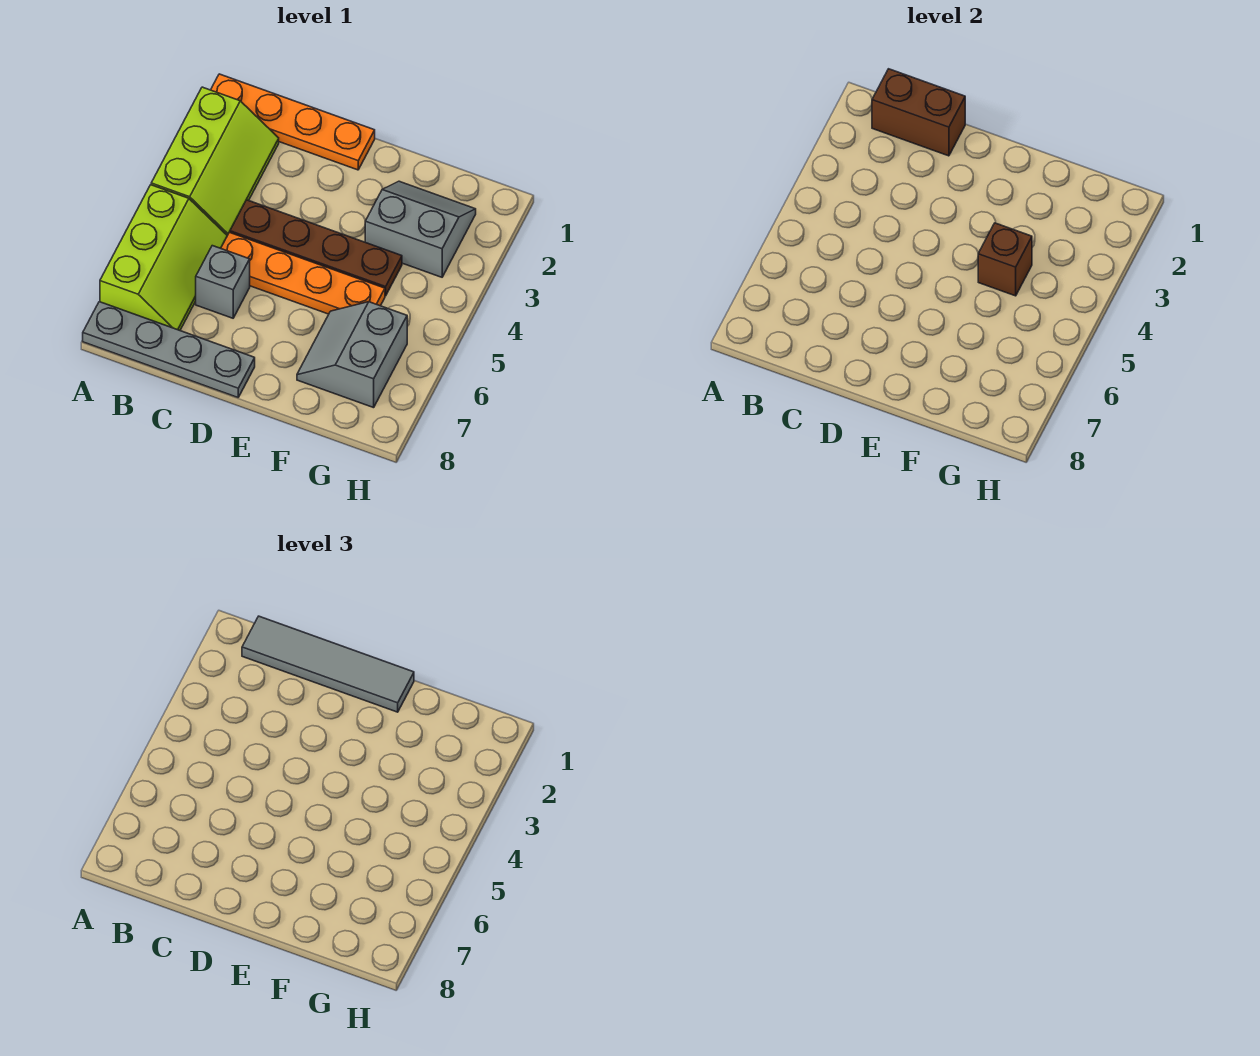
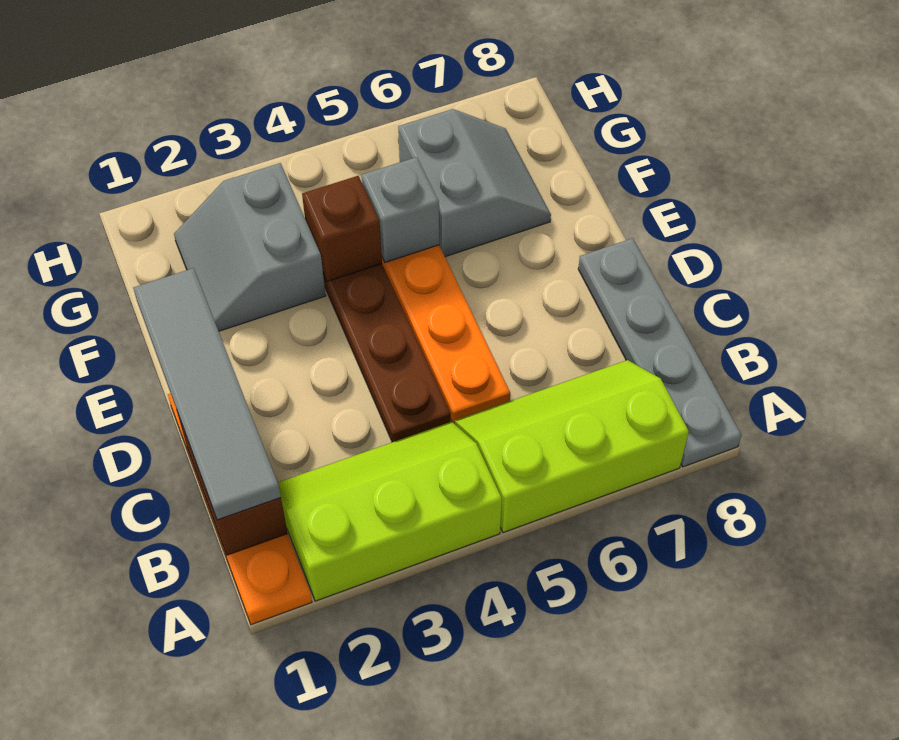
grey brick C6 level 1 -> grey brick F5 level 2
grey slope F6:G7 level 1 top G -> grey slope F6:G7 level 1 top 6

